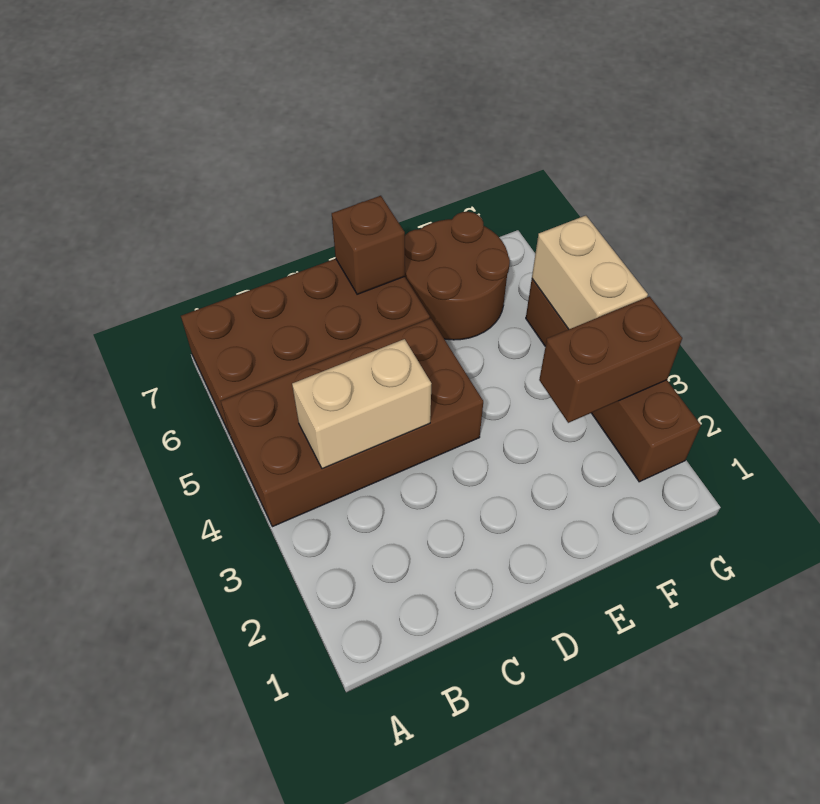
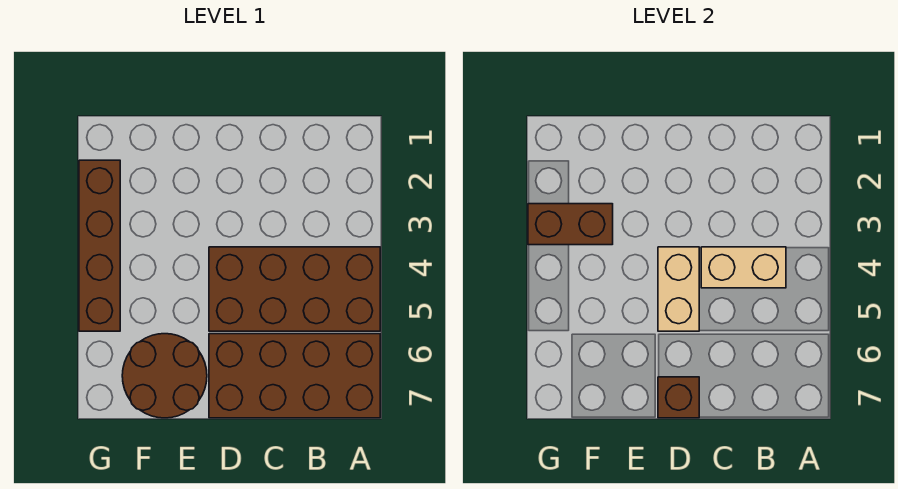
tan brick G4:G5 level 2 -> tan brick D4:D5 level 2

